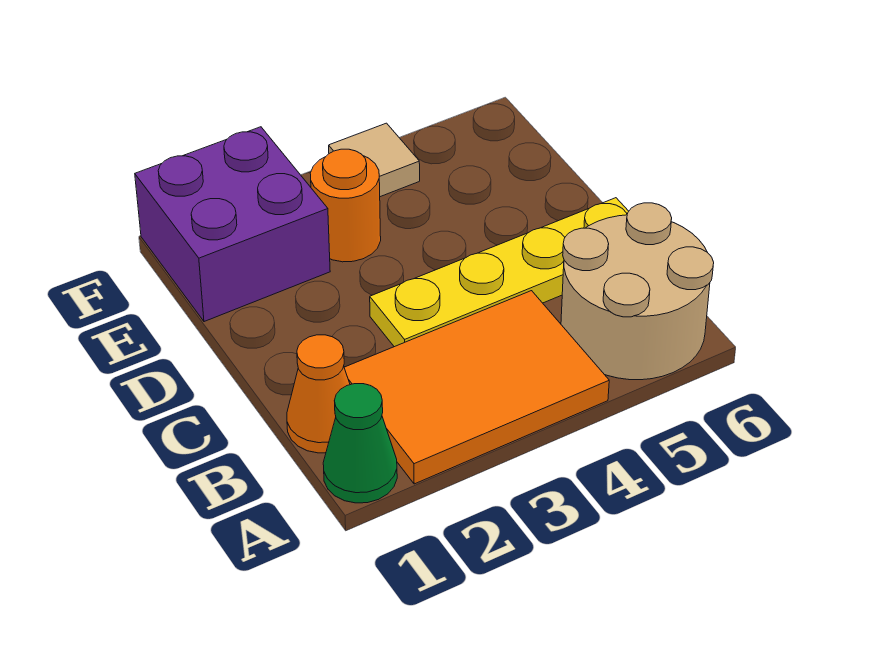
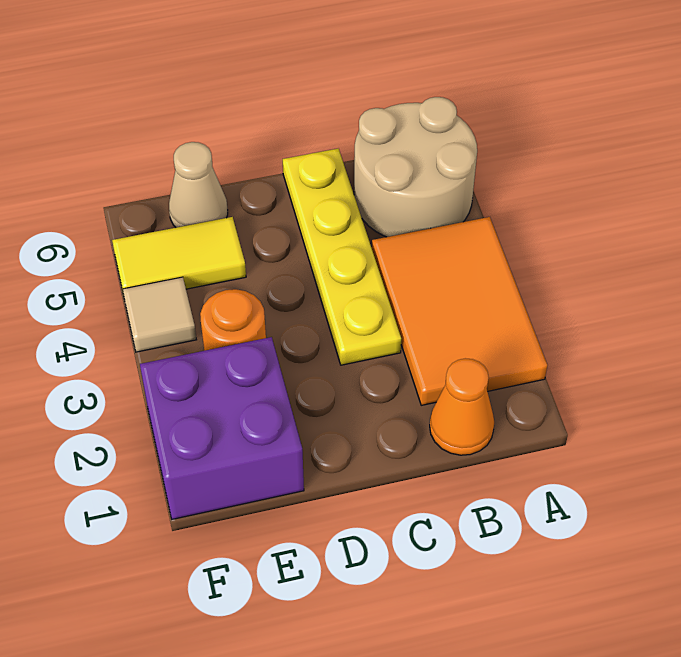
green cone A1 level 1 -> none
none -> yellow tile E5:F5 level 1
none -> tan cone E6 level 1

